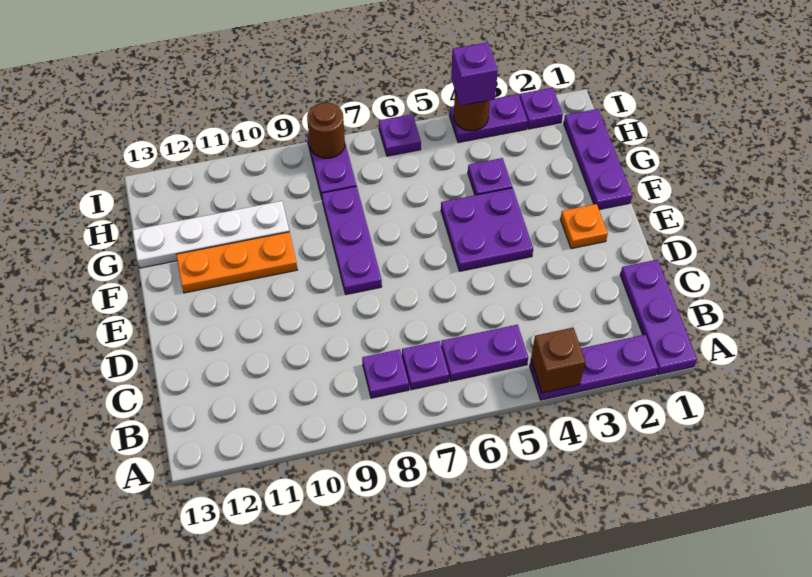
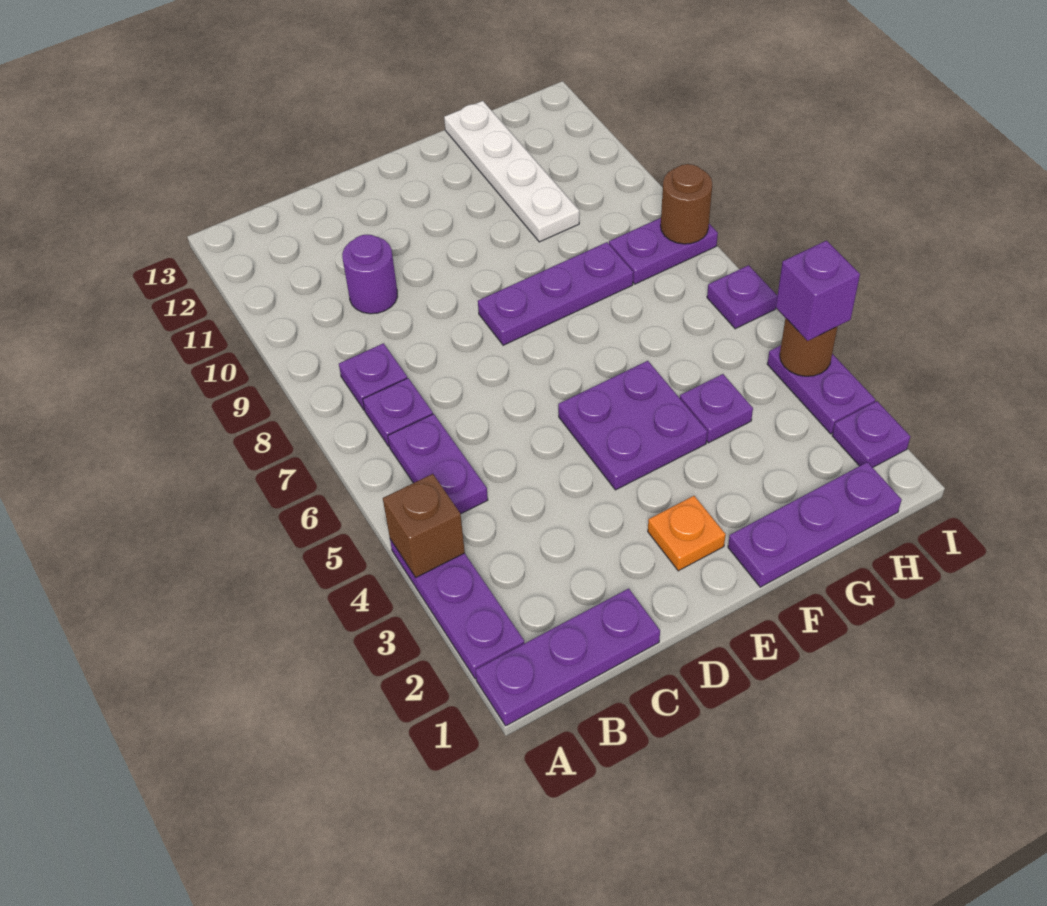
none -> purple round brick C10 level 1
orange plate F10:F12 level 1 -> none

